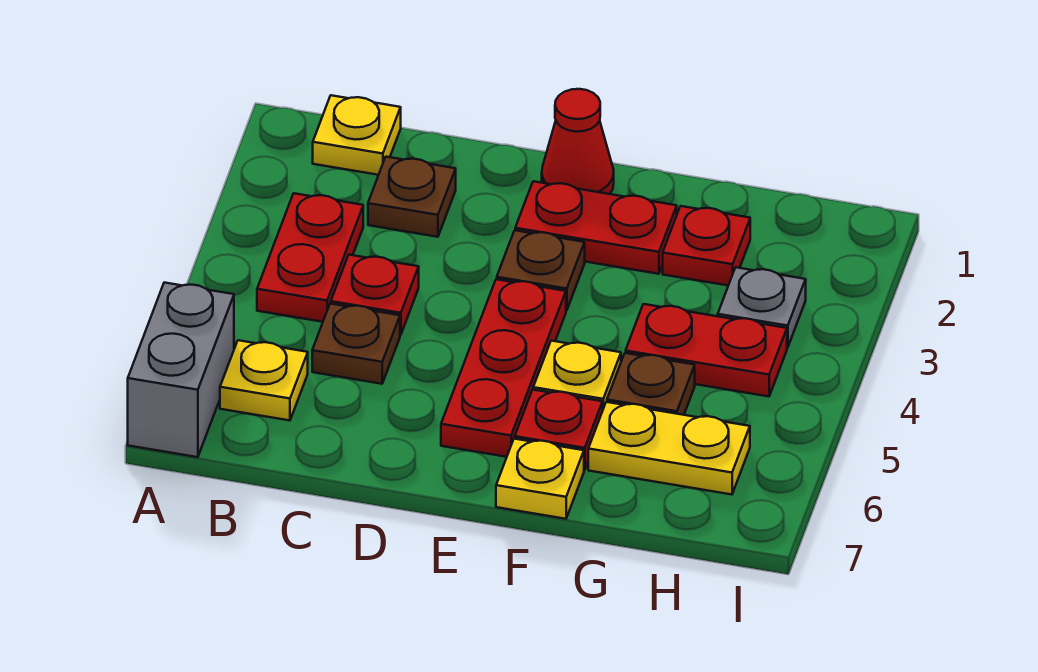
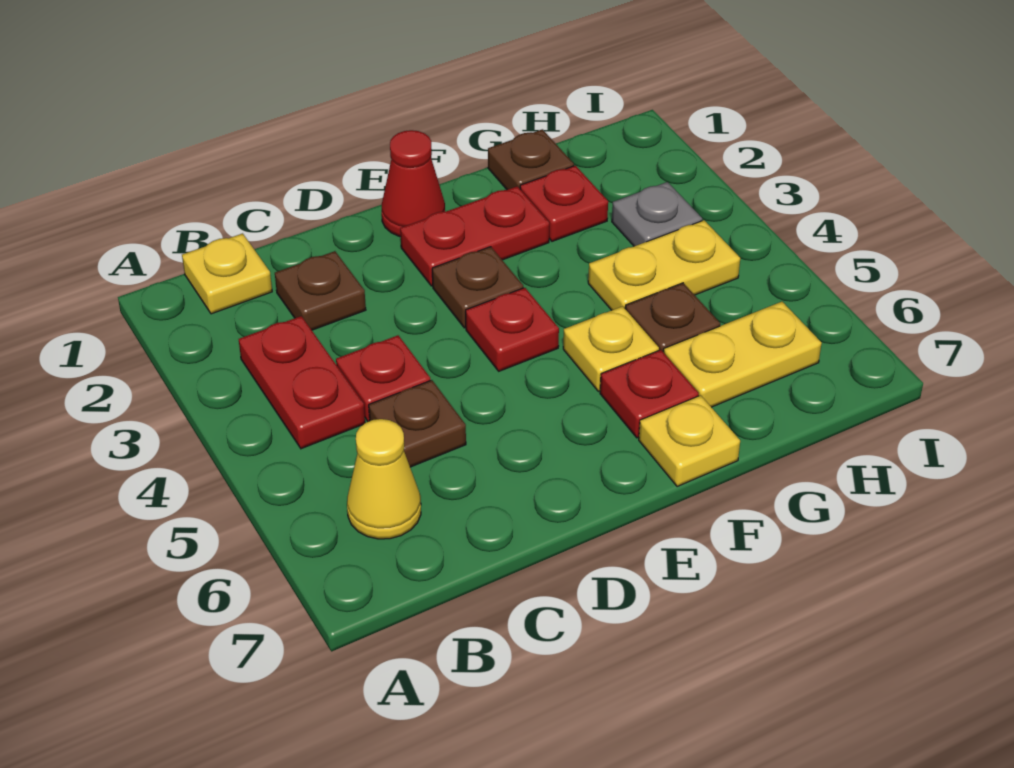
grey brick A6:A7 level 1 -> none
yellow plate B6 level 1 -> yellow cone B6 level 1
red plate E4:E6 level 1 -> red plate E4 level 1
none -> brown plate G1 level 1
red plate G4:H4 level 1 -> yellow plate G4:H4 level 1

